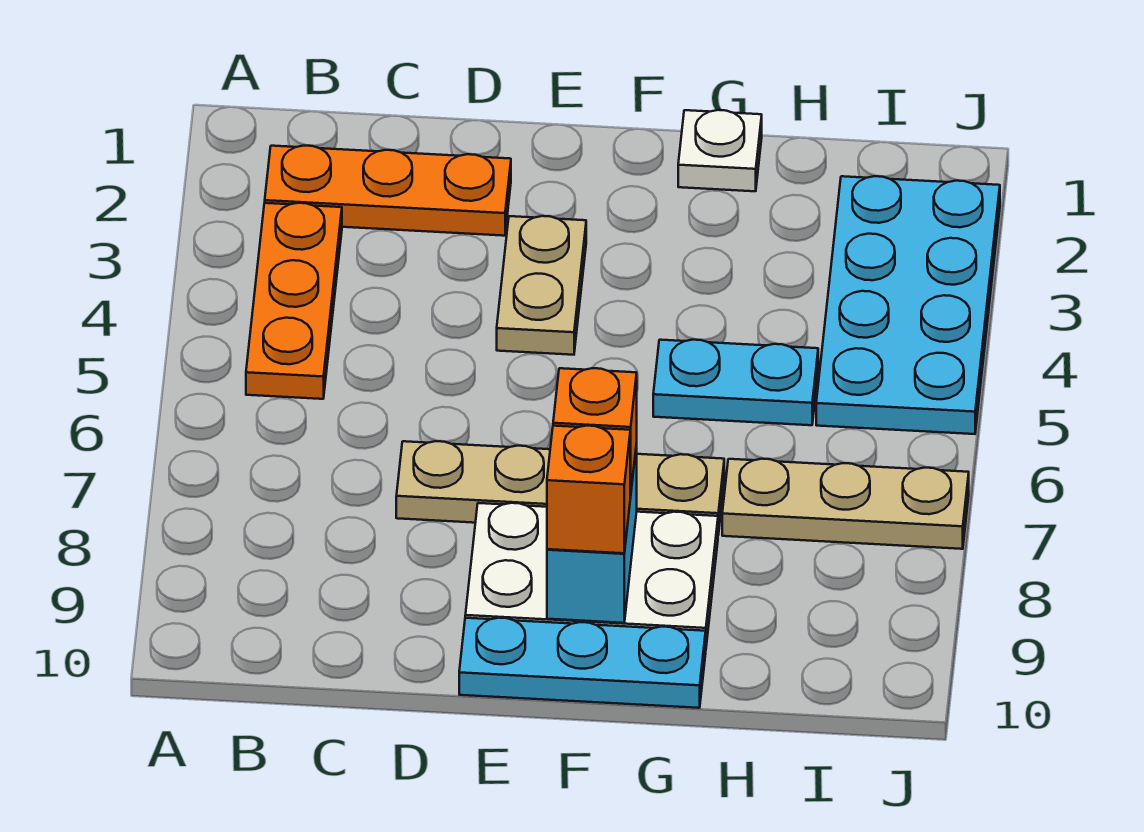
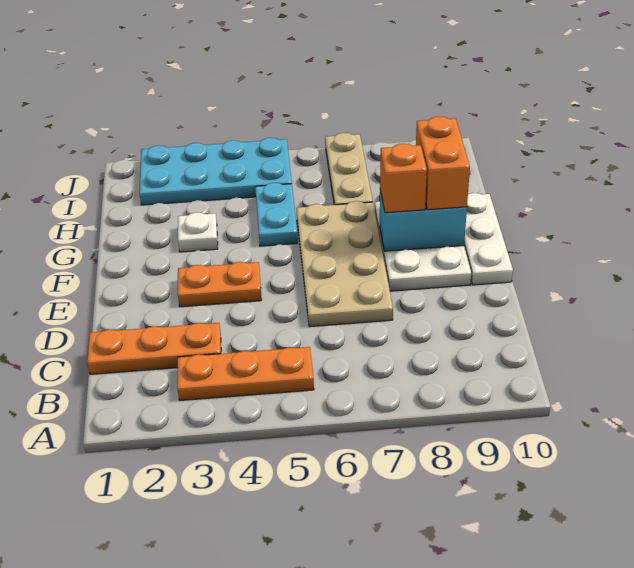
orange plate B2:D2 level 1 -> orange plate C1:C3 level 1
tan plate D7:G7 level 1 -> tan plate D6:G7 level 1
tan plate E3:E4 level 1 -> orange plate E3:E4 level 1
cyan plate E10:G10 level 1 -> white plate E10:G10 level 1
orange brick F9 level 3 -> orange brick F9:G9 level 3
white plate G1 level 1 -> white plate G3 level 1

